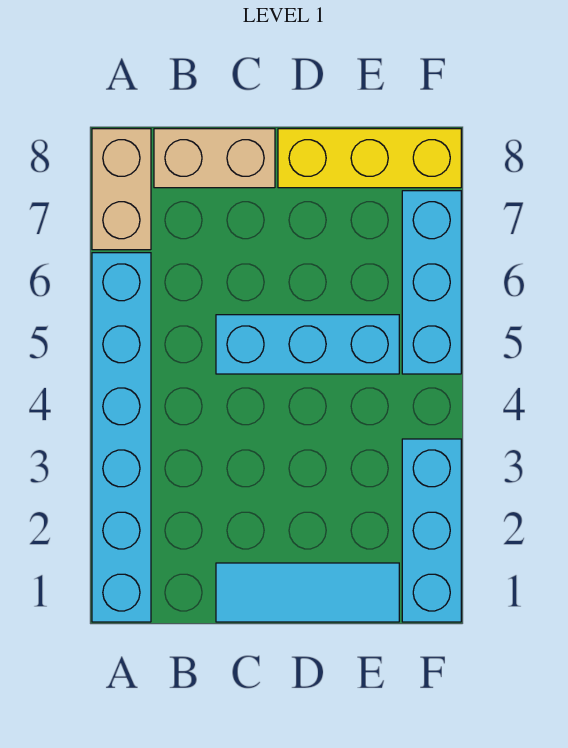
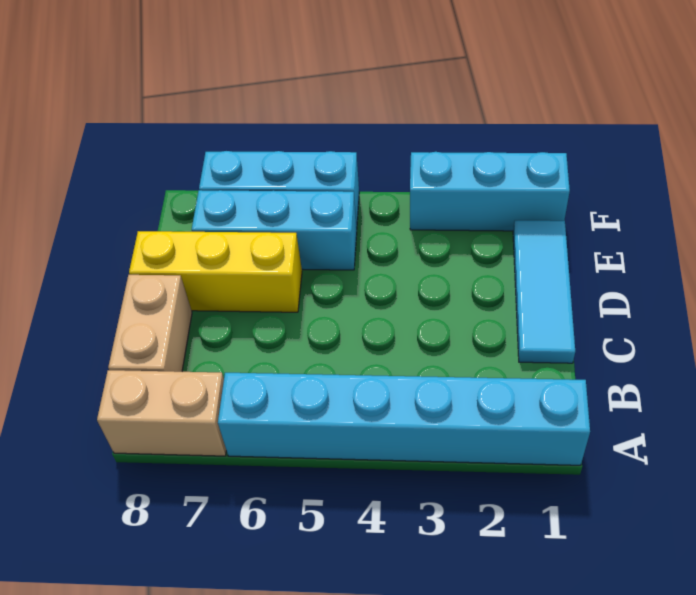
cyan brick C5:E5 level 1 -> cyan brick E5:E7 level 1
yellow brick D8:F8 level 1 -> yellow brick D6:D8 level 1

